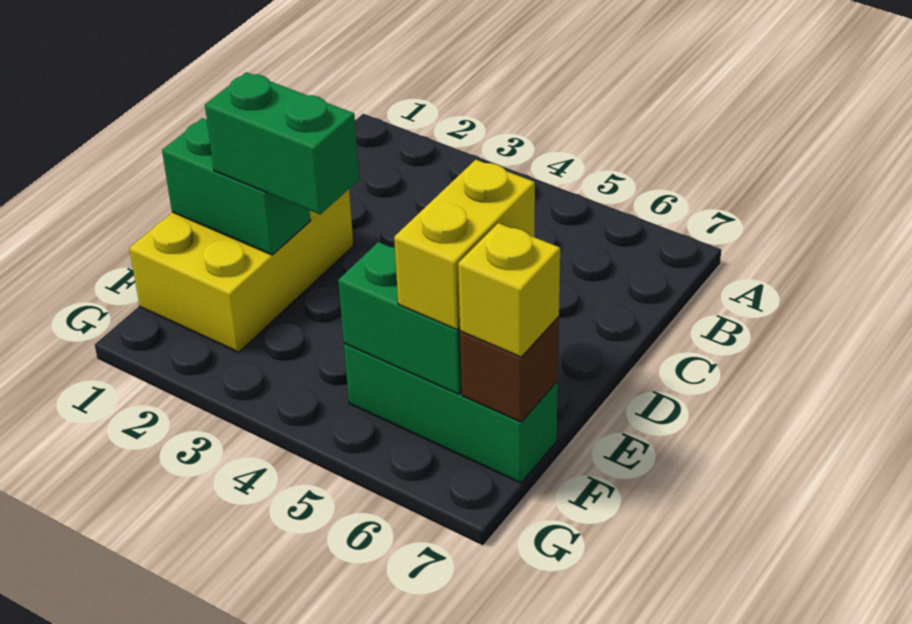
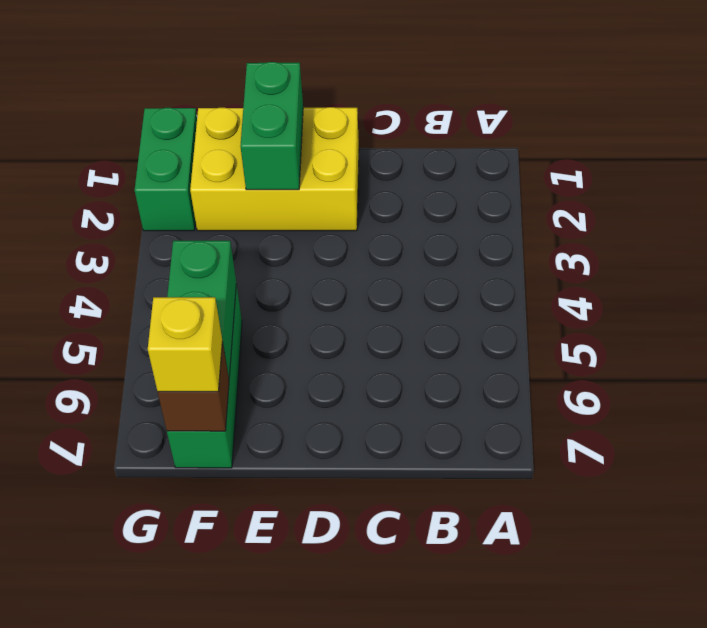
green brick E2:E3 level 3 -> green brick G1:G2 level 1
yellow brick E6:F6 level 3 -> none

